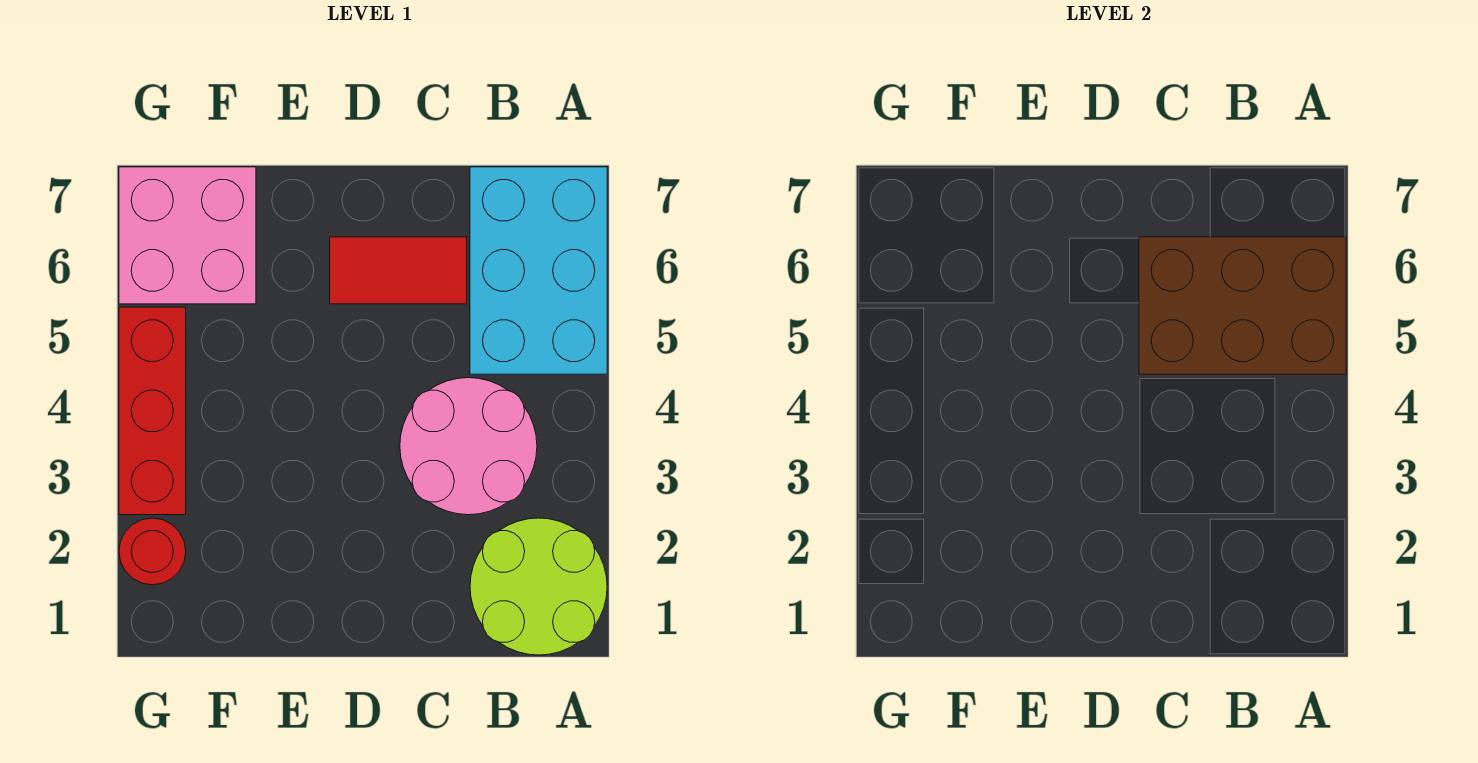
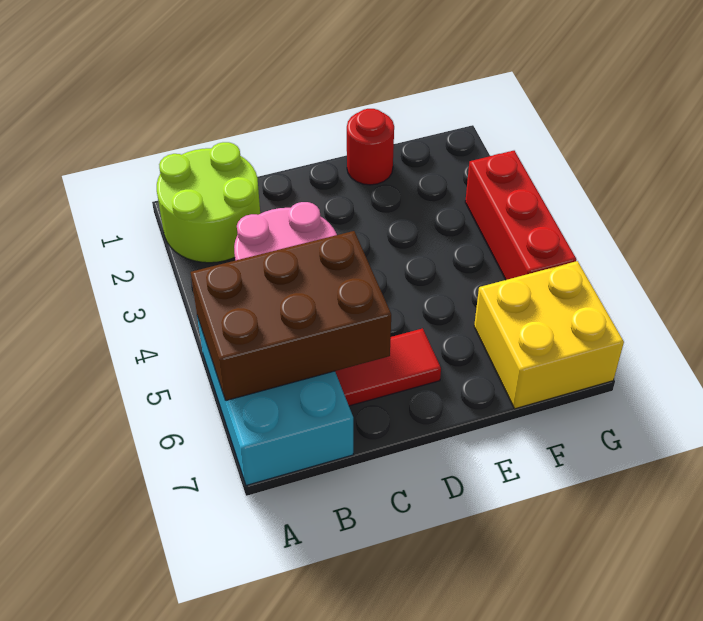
pink brick F6:G7 level 1 -> yellow brick F6:G7 level 1
red round brick G2 level 1 -> red round brick E1 level 1

